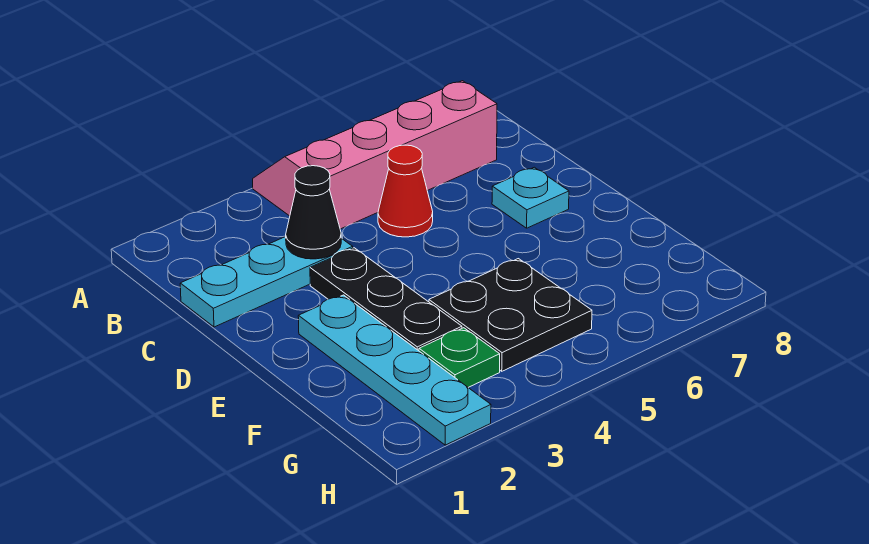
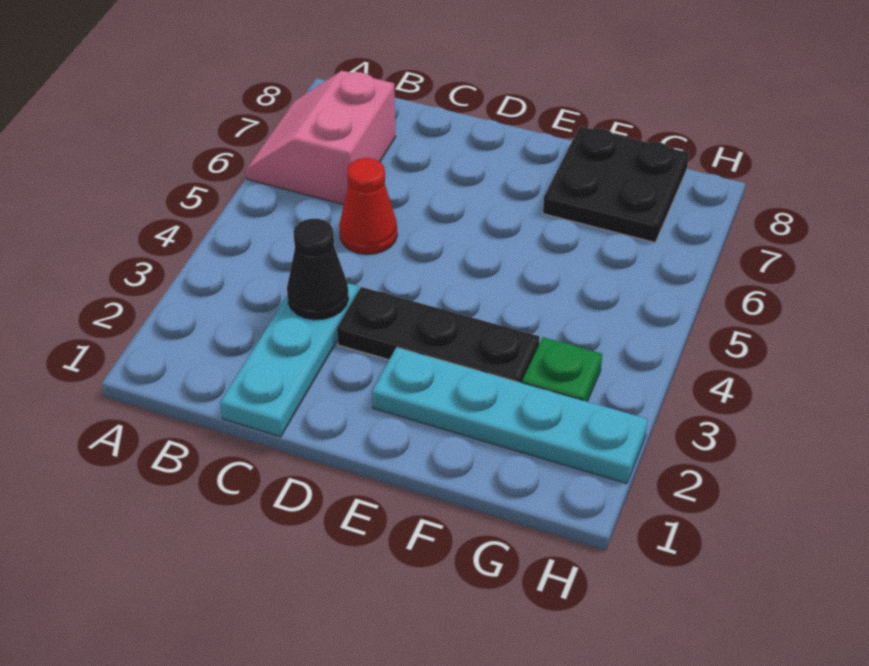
pink slope A4:B7 level 1 top B -> pink slope A6:B7 level 1 top B
cyan plate D7 level 1 -> none
black plate F4:G5 level 1 -> black plate F7:G8 level 1

